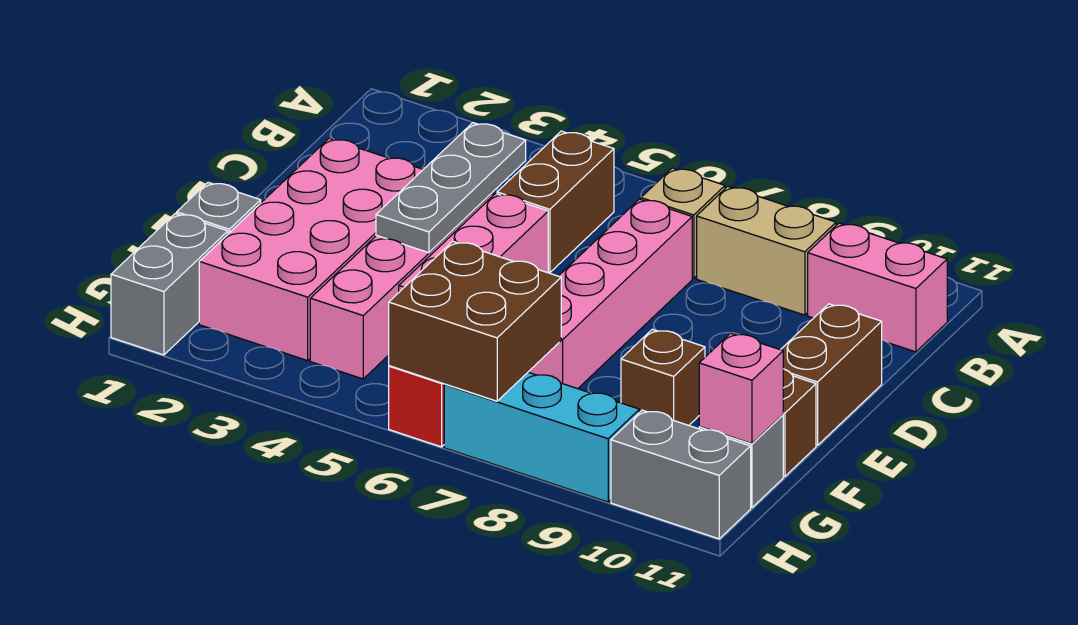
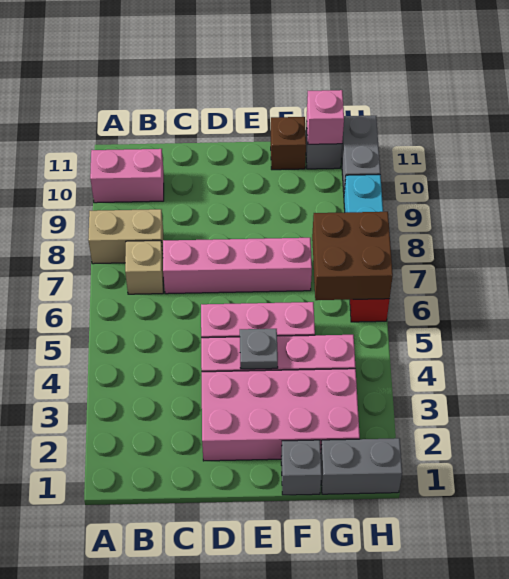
brown brick B5:C5 level 1 -> none
tan brick B8:B9 level 1 -> tan brick A8:B8 level 1
pink brick B10:B11 level 1 -> pink brick A10:B10 level 1
grey plate C4:E4 level 2 -> grey plate E4 level 2
brown brick D11:E11 level 1 -> none
brown brick F9 level 1 -> none

